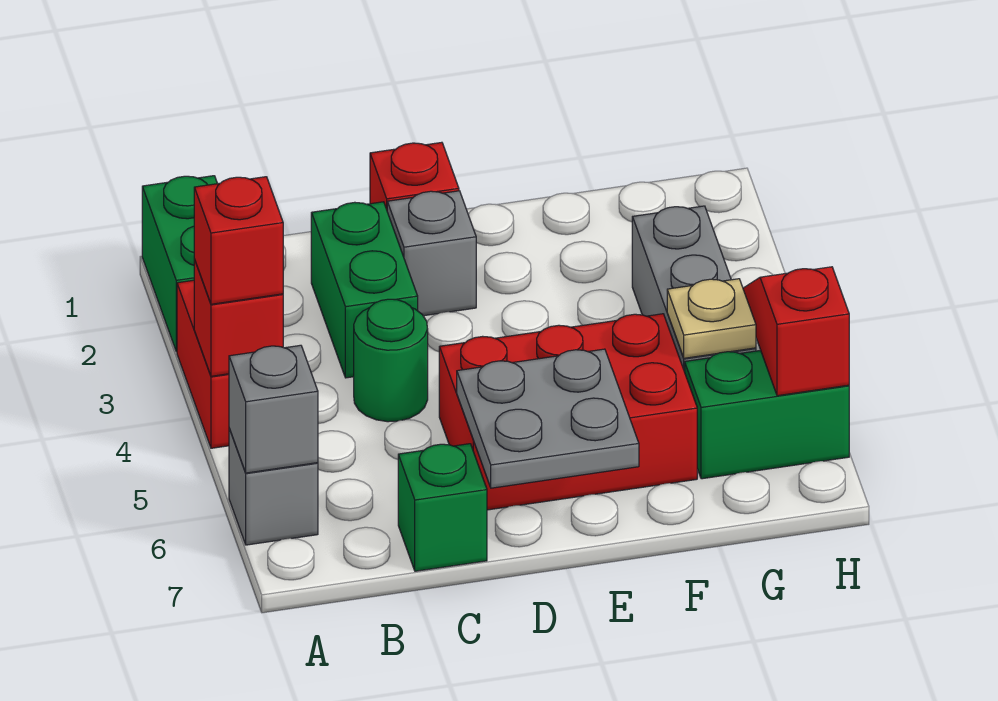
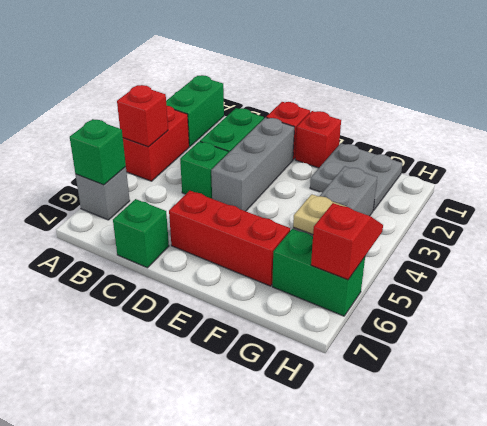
red brick A4 level 3 -> red brick E1 level 1
grey brick A6 level 2 -> green brick A6 level 2
green round brick C4 level 1 -> green brick C4 level 1
grey brick D2 level 1 -> grey brick D2:D4 level 1
red brick D5:F6 level 1 -> red brick D6:F6 level 1
grey plate D6:E7 level 2 -> grey plate F1:G2 level 1

